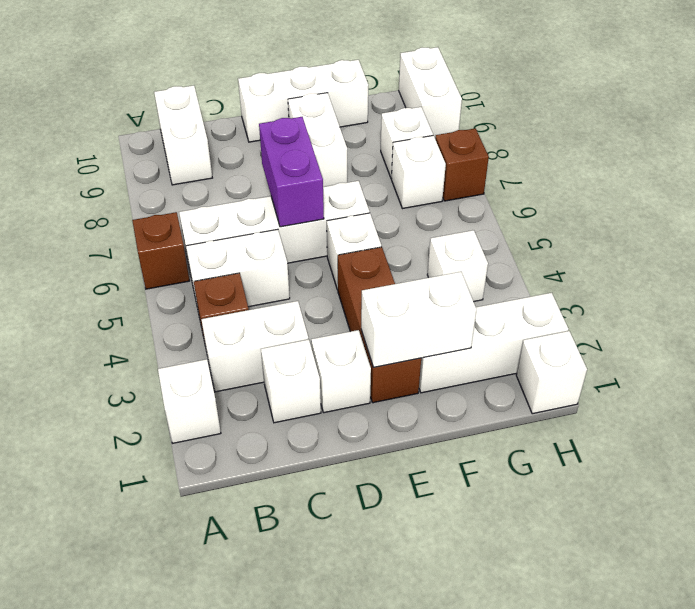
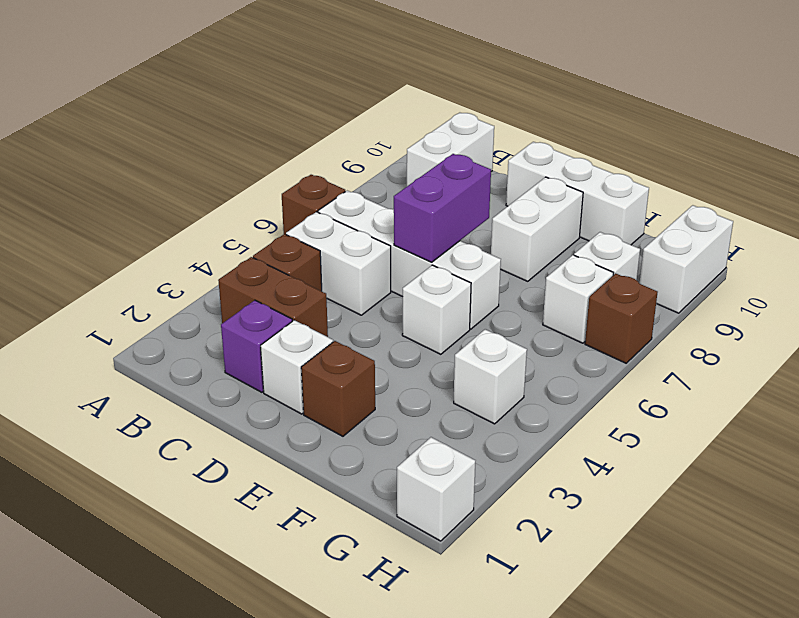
white brick A2 level 1 -> none
white brick B3:C3 level 1 -> brown brick B3:C3 level 1
white brick C2 level 1 -> purple brick C2 level 1
brown brick E2:E4 level 1 -> brown brick E2 level 1
white brick E2:F2 level 2 -> none
white brick F2:H2 level 1 -> none

